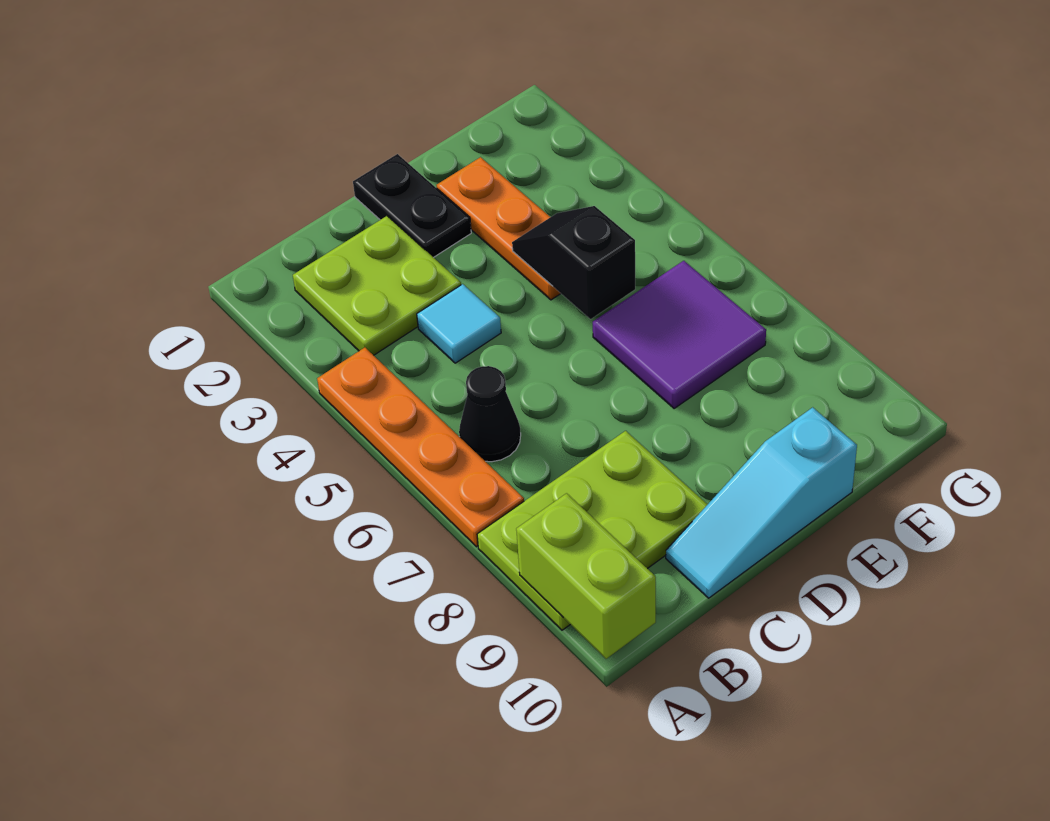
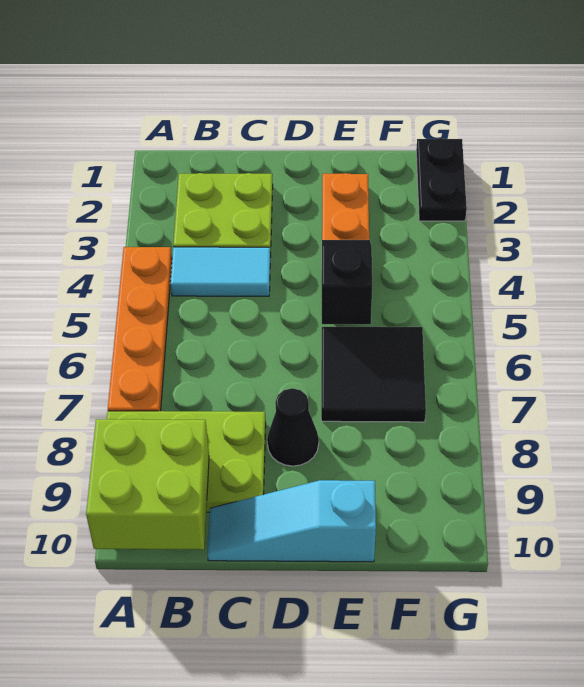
lime brick A9:A10 level 2 -> lime brick A9:B10 level 2
black cone B6 level 1 -> black cone D8 level 1
cyan tile C4 level 1 -> cyan tile B4:C4 level 1
black plate D1:D2 level 1 -> black plate G1:G2 level 1
purple tile E6:F7 level 1 -> black tile E6:F7 level 1

